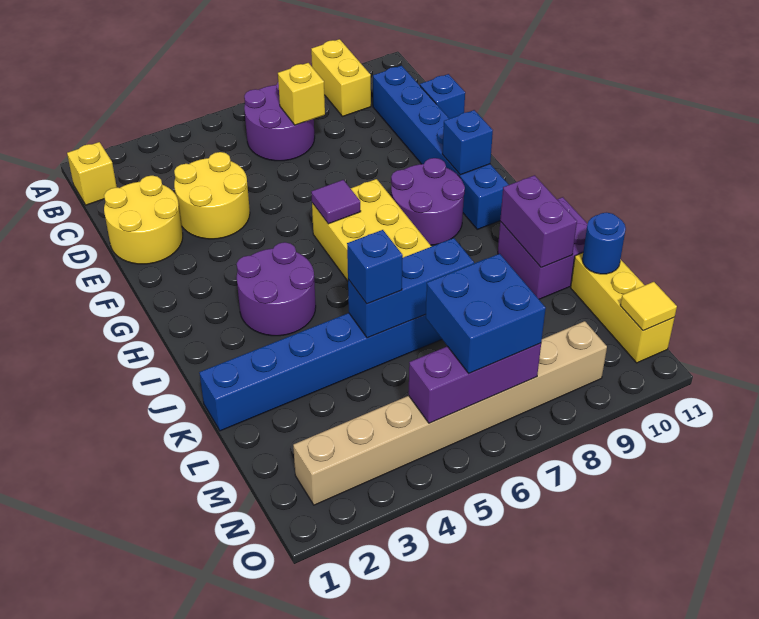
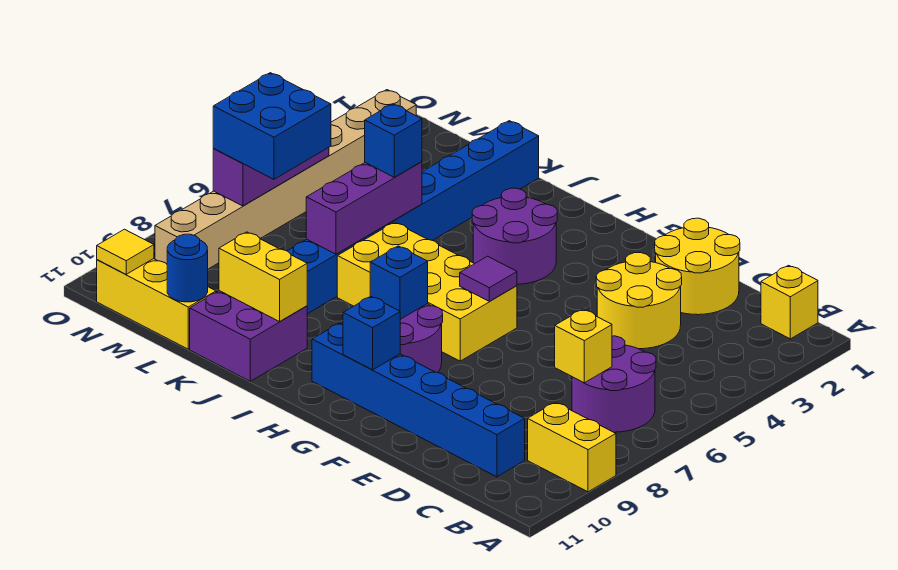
blue brick D11 level 1 -> blue brick H8 level 2
purple brick J10:K10 level 2 -> yellow brick J10:K10 level 2
blue brick K5:K7 level 2 -> purple brick K5:K7 level 2

